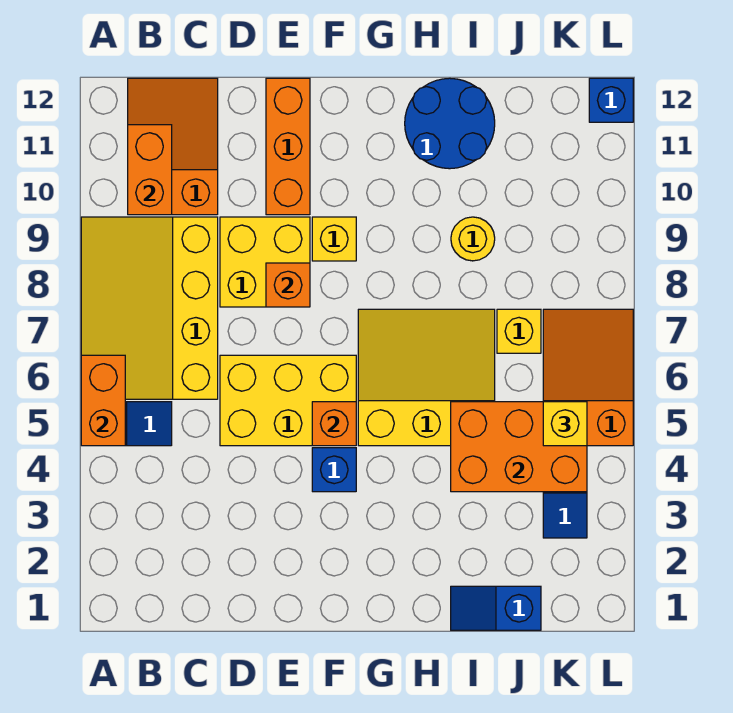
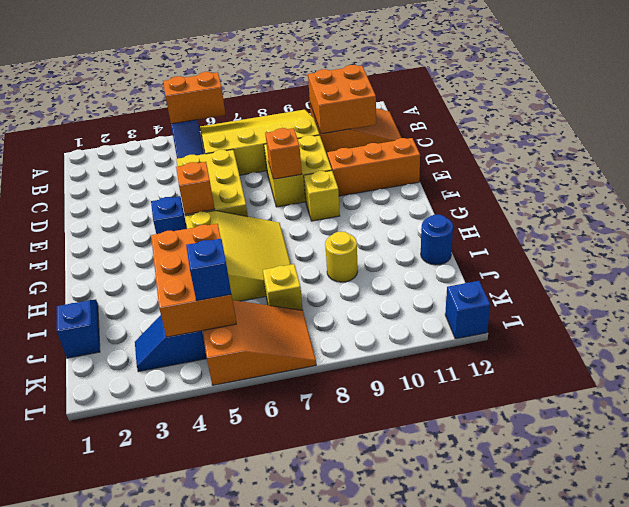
orange brick B10:B11 level 2 -> orange brick B10:C11 level 2
blue round brick H11:I12 level 1 -> blue round brick I12 level 1
yellow brick K5 level 3 -> blue brick K5 level 3

